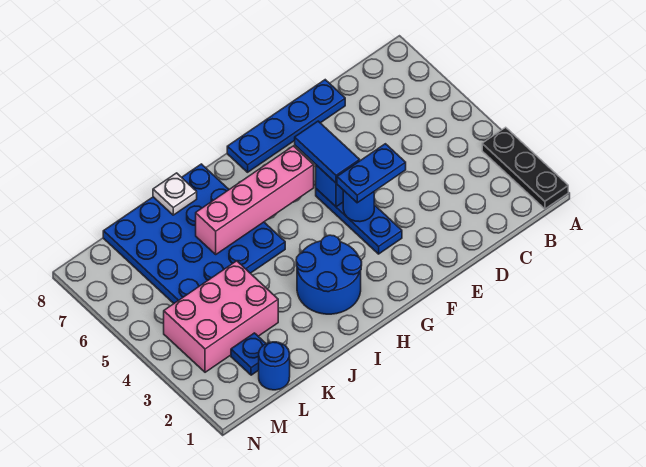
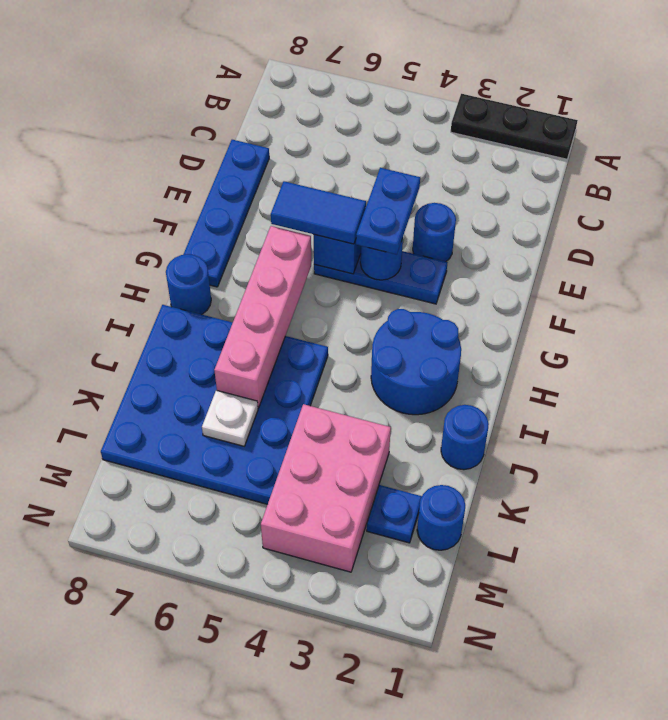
none -> blue round brick E3 level 1
none -> blue round brick H8 level 1
none -> blue round brick J1 level 1
white plate J8 level 2 -> white plate K6 level 2

